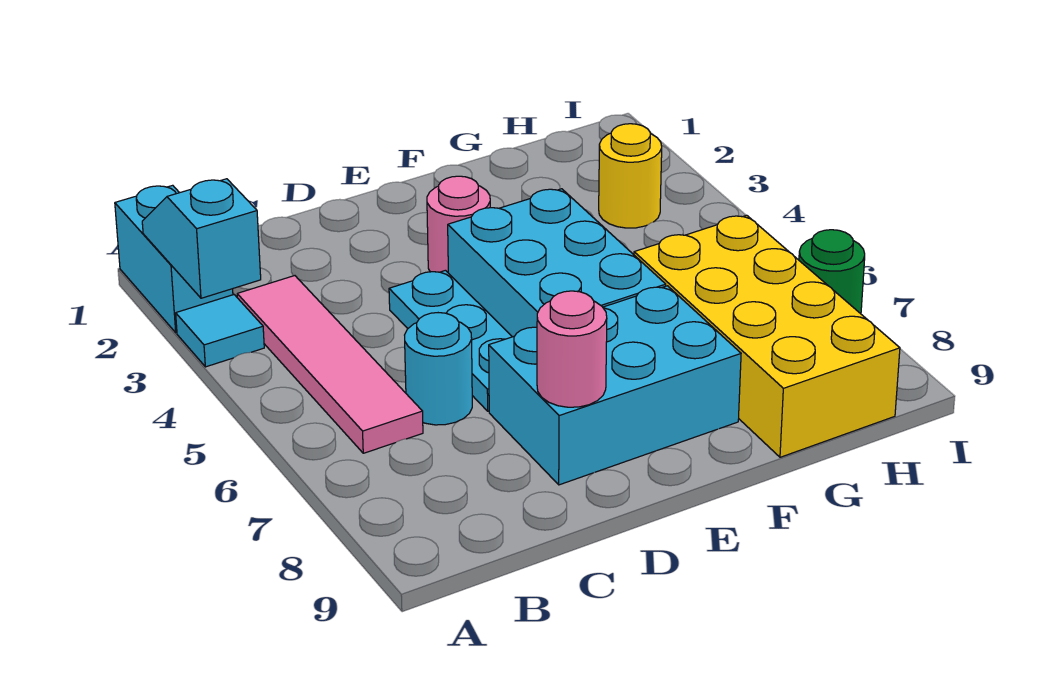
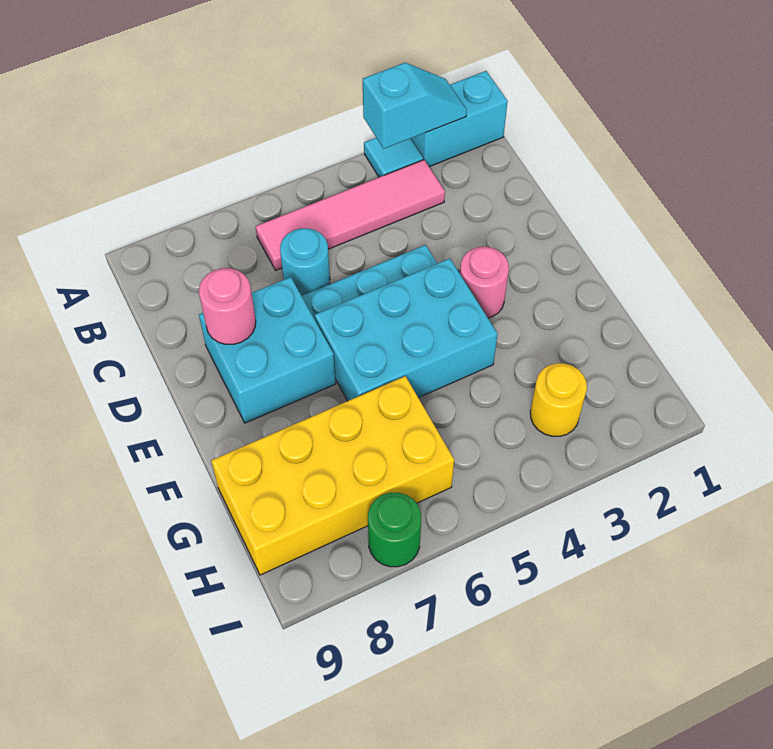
cyan brick D7:F8 level 1 -> cyan brick D7:E8 level 1

